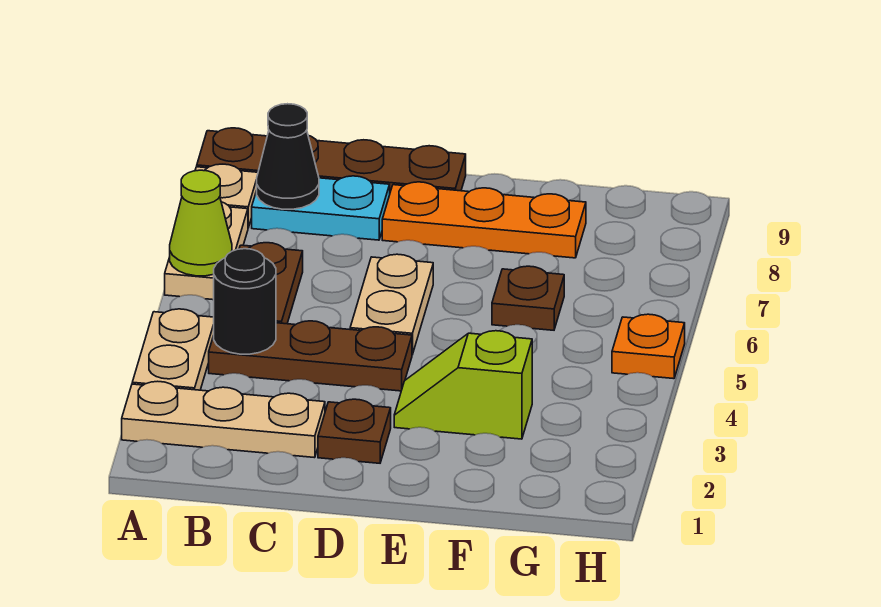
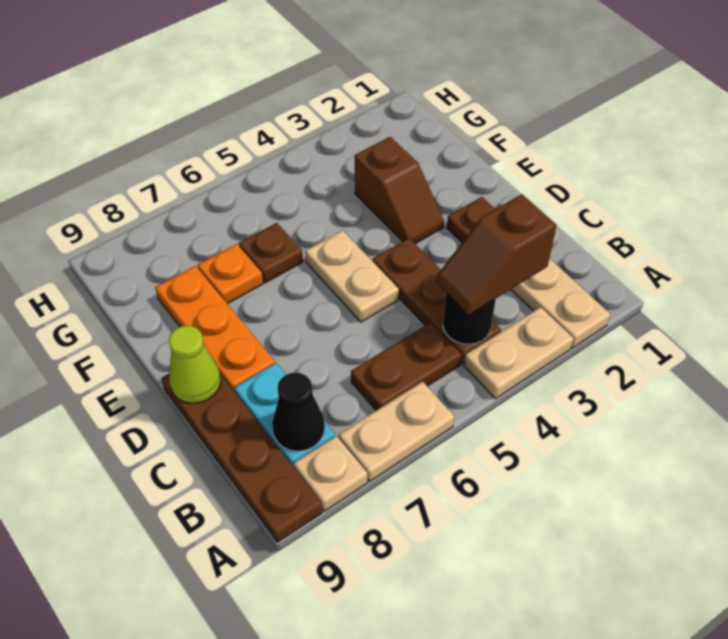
lime cone A6 level 2 -> lime cone D9 level 2
none -> brown slope B3:B4 level 3 top 3
tan plate D5:D6 level 1 -> tan plate D5:E5 level 1
lime slope E3:F3 level 1 top F -> brown slope E3:F3 level 1 top F
orange plate H5 level 1 -> orange plate F7 level 1

